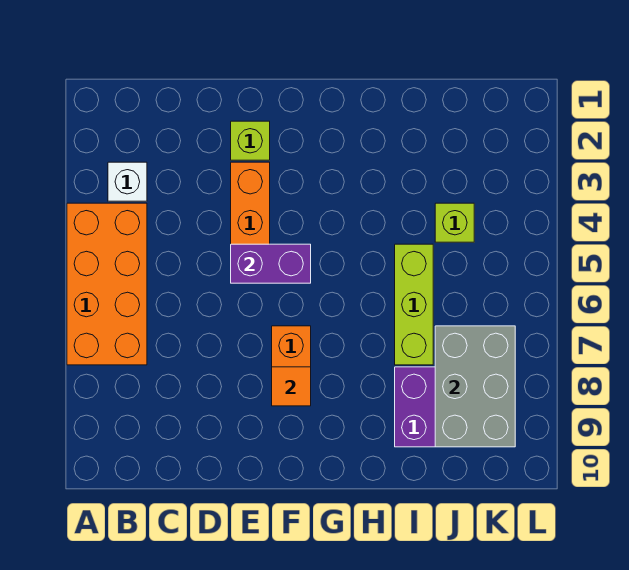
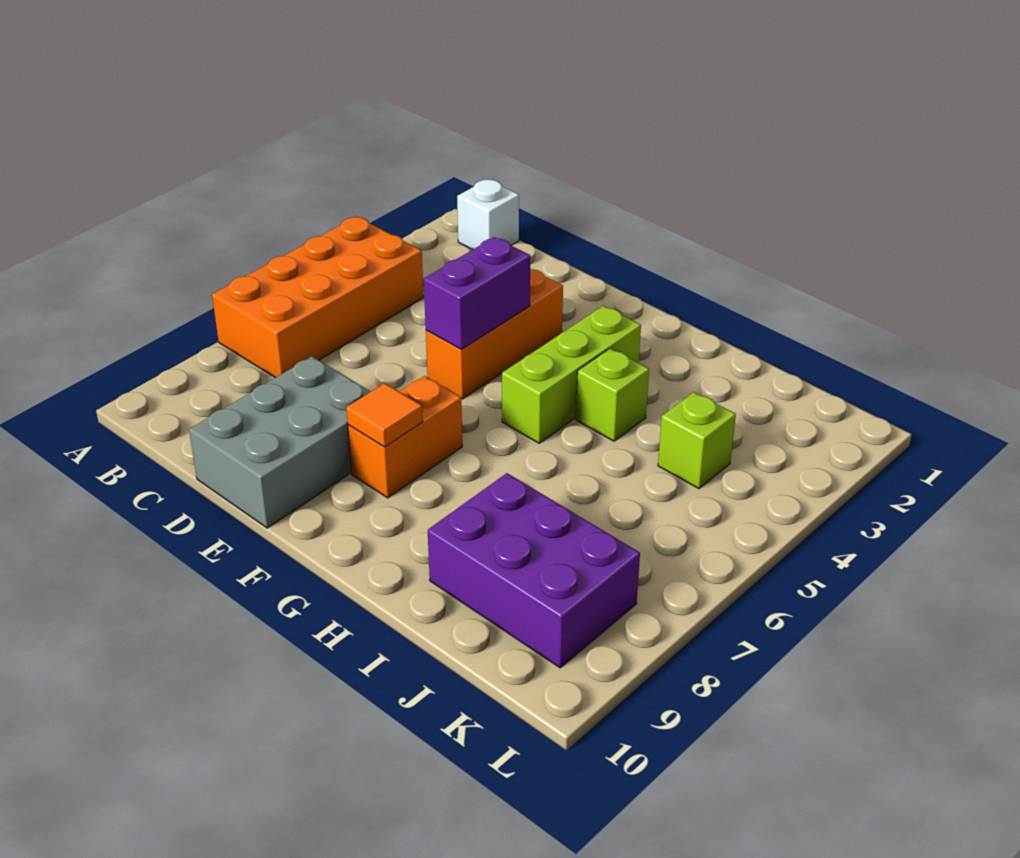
white brick B3 level 1 -> white brick B1 level 1
lime brick E2 level 1 -> lime brick H4 level 1
purple brick E5:F5 level 2 -> purple brick E4:E5 level 2
lime brick I5:I7 level 1 -> lime brick G3:G5 level 1
grey brick J7:K9 level 2 -> grey brick D8:E10 level 1

